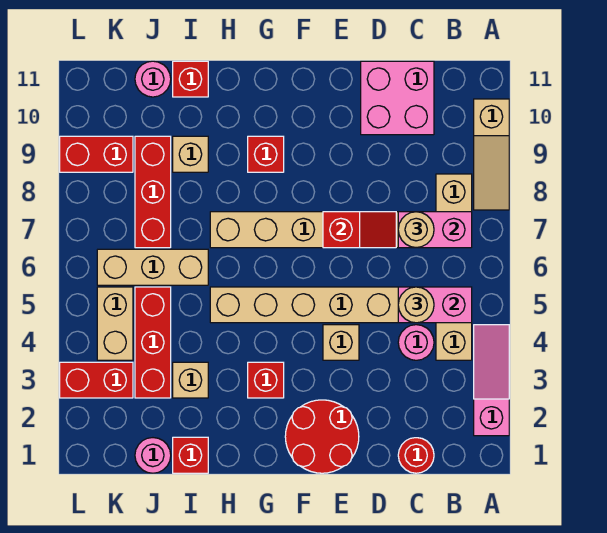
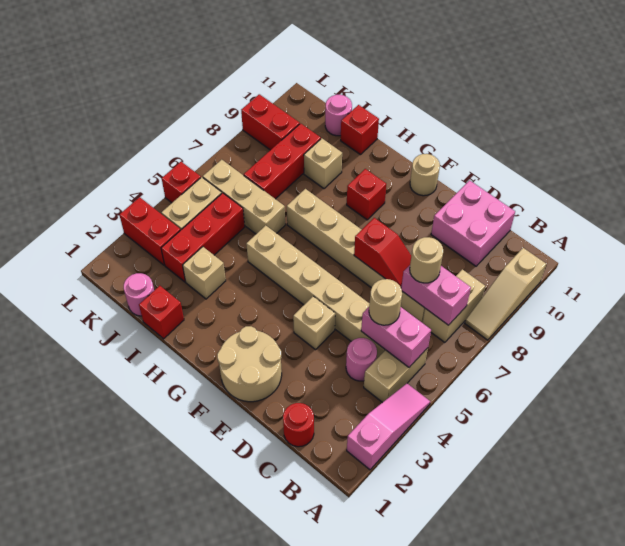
red round brick E1:F2 level 1 -> tan round brick E1:F2 level 1
none -> tan round brick F11 level 1
red brick G3 level 1 -> red brick L5 level 1

